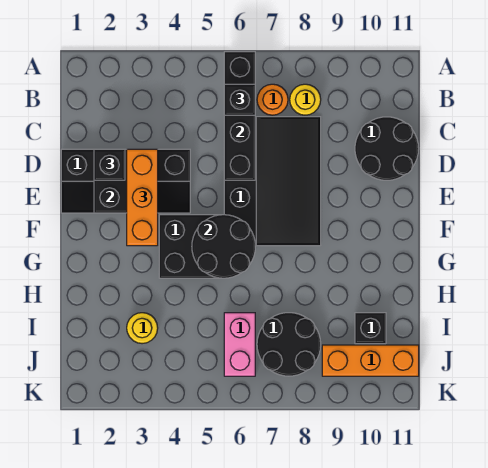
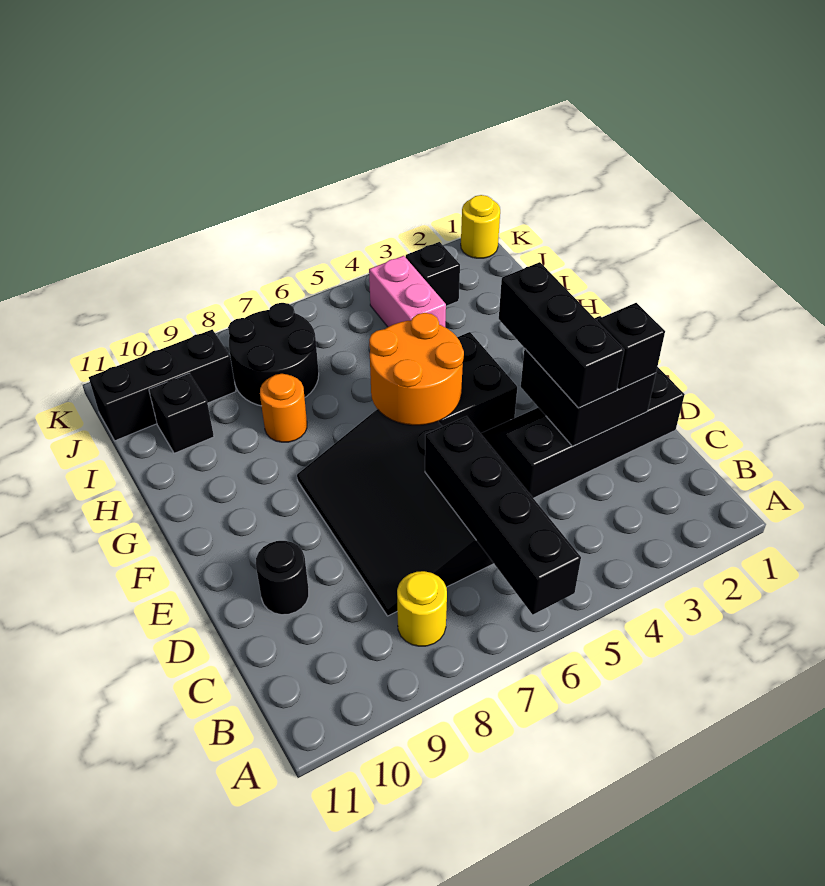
black brick B6 level 3 -> black brick J3 level 1
orange round brick B7 level 1 -> orange round brick H8 level 1
black round brick C10:D11 level 1 -> black round brick D10 level 1
orange brick D3:F3 level 3 -> black brick D3:F3 level 3
black round brick F5:G6 level 2 -> orange round brick F5:G6 level 2
yellow round brick I3 level 1 -> yellow round brick K1 level 1
pink brick I6:J6 level 1 -> pink brick I4:J4 level 1
orange brick J9:J11 level 1 -> black brick J9:J11 level 1

